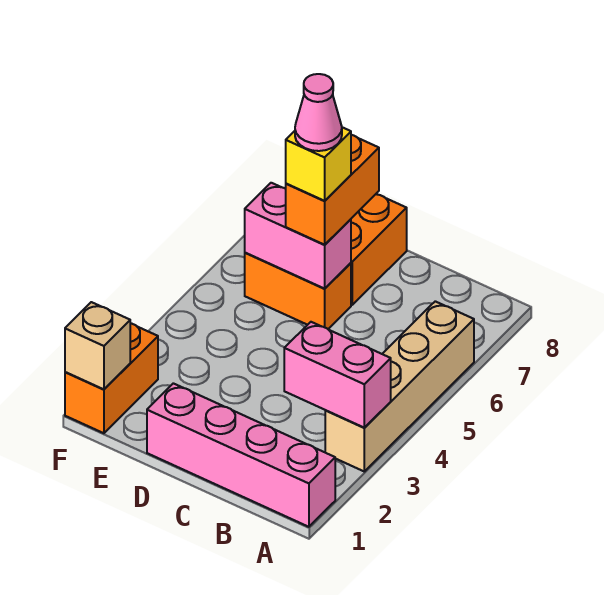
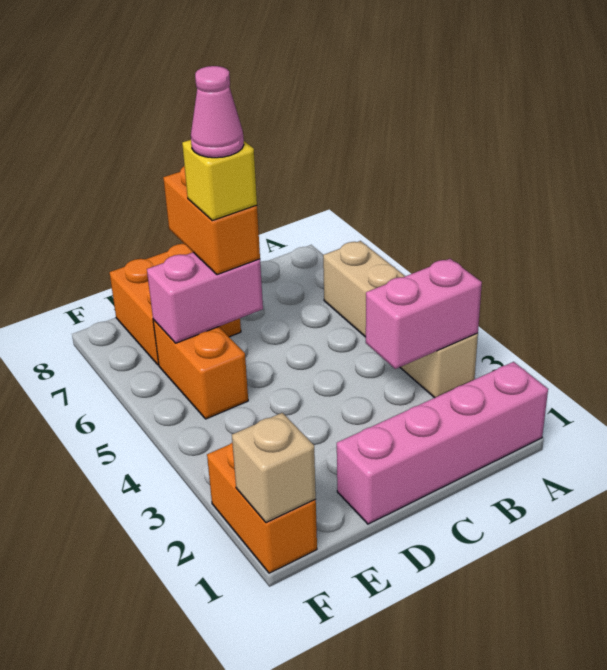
orange brick D6:E6 level 1 -> orange brick E5:E6 level 1

